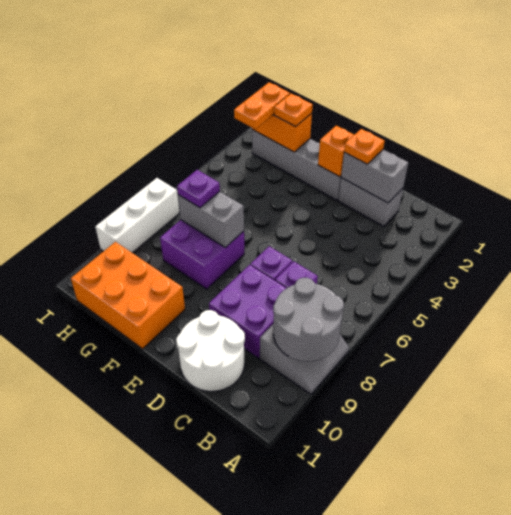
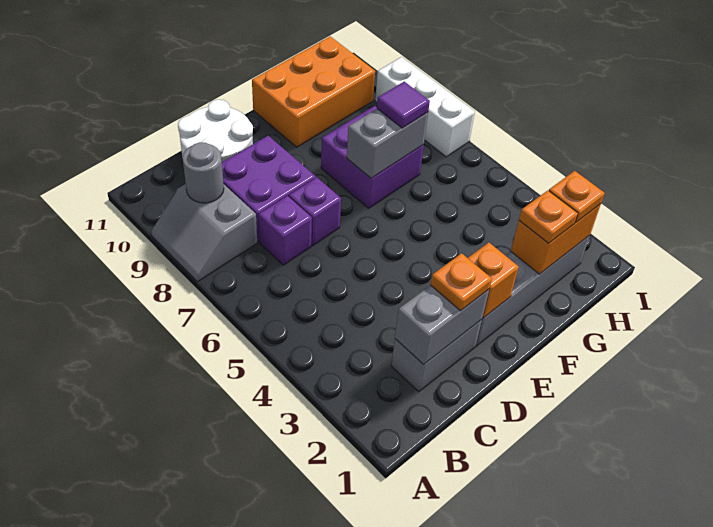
grey round brick A8:B9 level 2 -> grey round brick B9 level 2
purple plate G7 level 3 -> purple tile G7 level 3
orange plate H2:H3 level 3 -> orange plate H2 level 3

